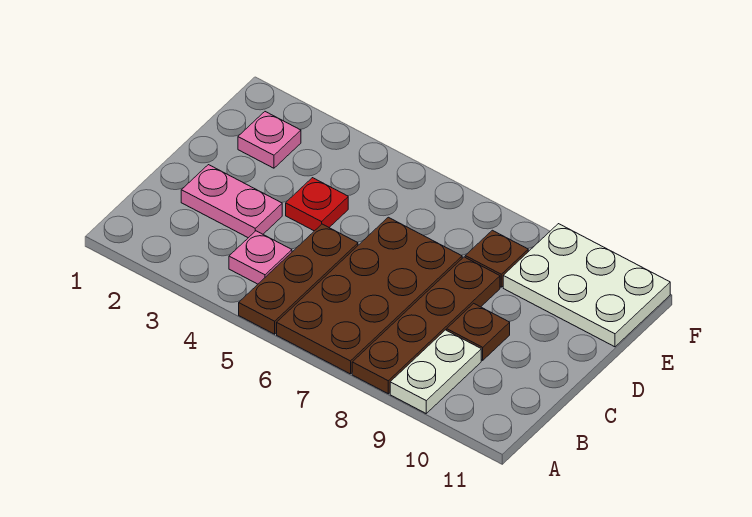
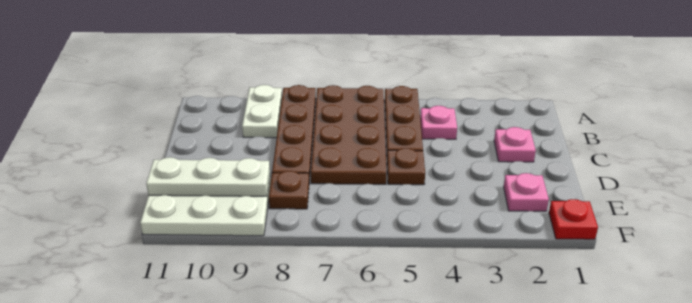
pink plate C2:C3 level 1 -> pink plate C2 level 1
brown plate C9 level 1 -> brown plate D5 level 1
red plate D4 level 1 -> red plate F1 level 1
none -> white plate E9:E11 level 2

